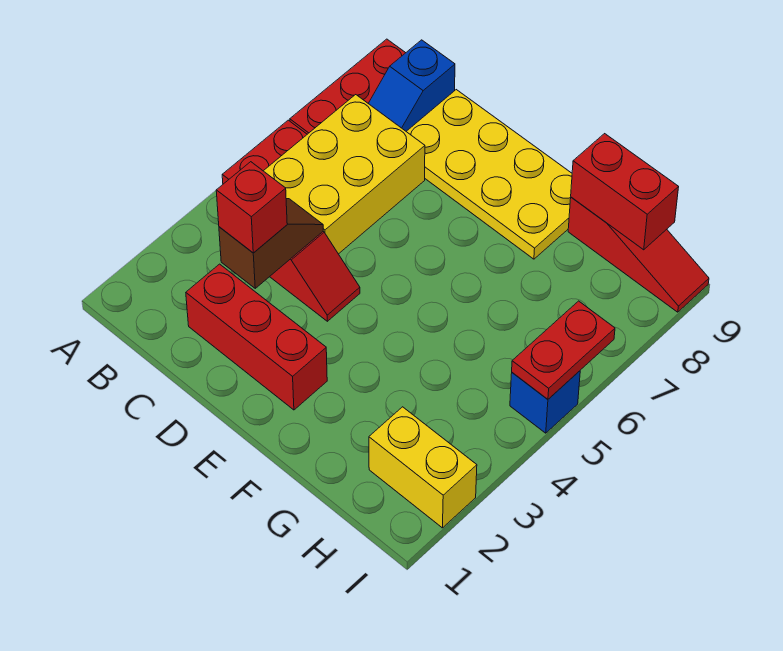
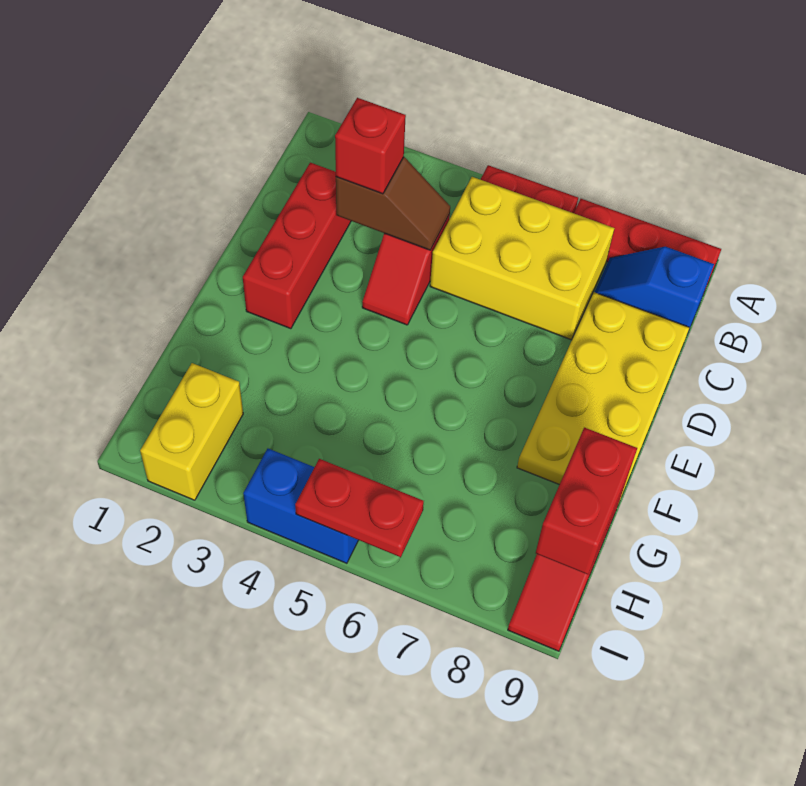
blue brick I5 level 1 -> blue brick I4:I5 level 1

